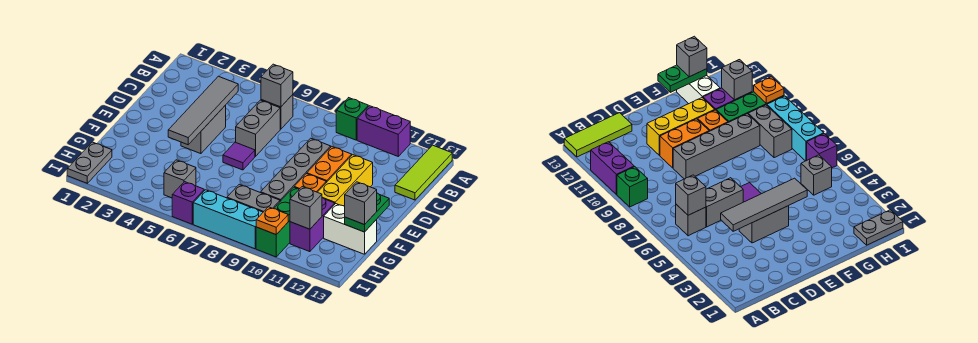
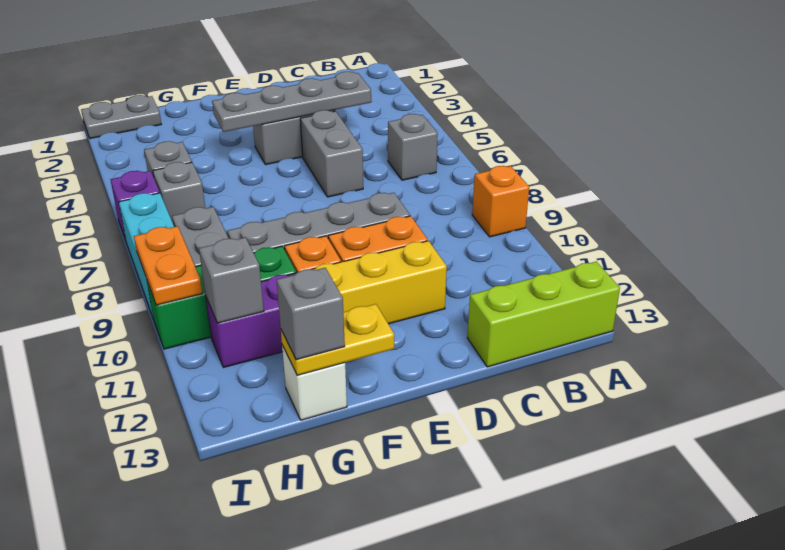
green brick A9 level 1 -> orange brick A9 level 1
purple brick A10:A11 level 1 -> none
lime tile A13:C13 level 1 -> lime brick A13:C13 level 1
grey brick B6 level 2 -> grey brick H6 level 1
grey tile C4:F4 level 2 -> grey plate C4:F4 level 2
grey brick C6:D6 level 1 -> grey brick D5:D6 level 1
purple tile E6 level 1 -> none
green plate F13:G13 level 2 -> yellow plate F13:G13 level 2
white brick G12:G13 level 1 -> white brick G13 level 1
orange plate I10 level 2 -> orange plate I9:I10 level 2

